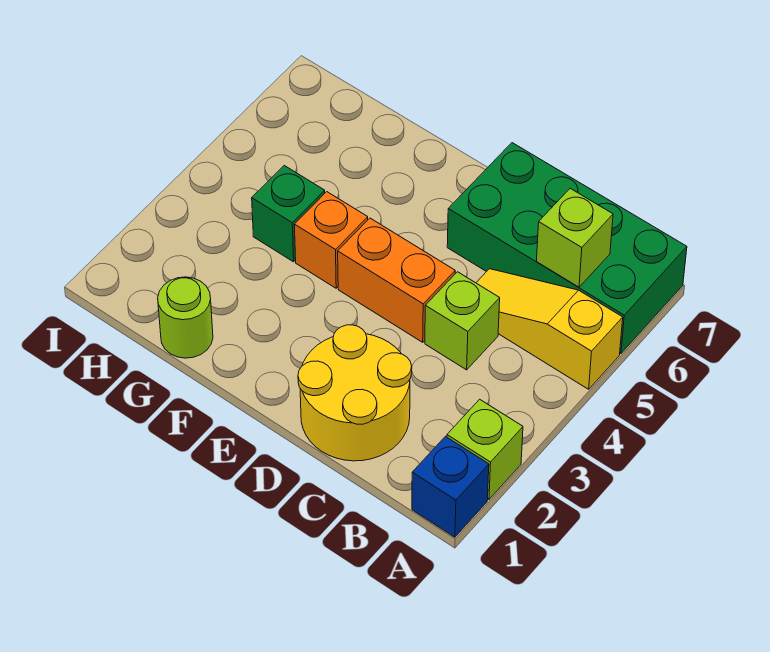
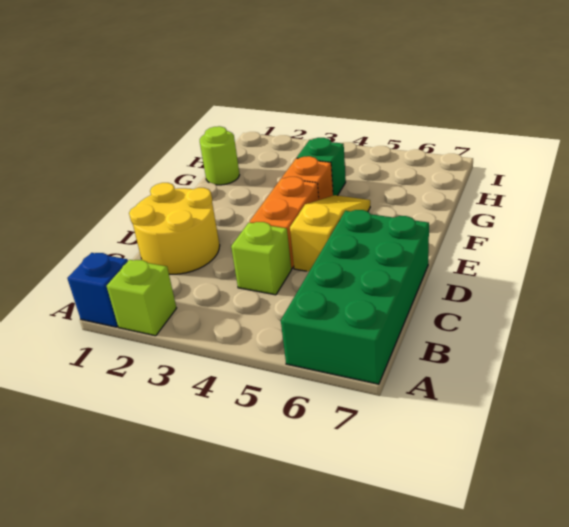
yellow slope A5:C5 level 1 top A -> yellow slope D5:F5 level 1 top D
lime brick B6 level 2 -> none

